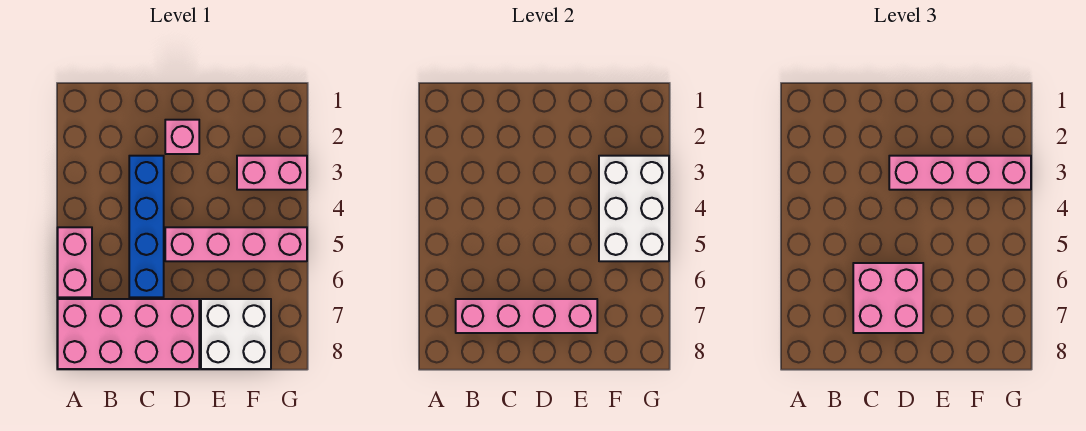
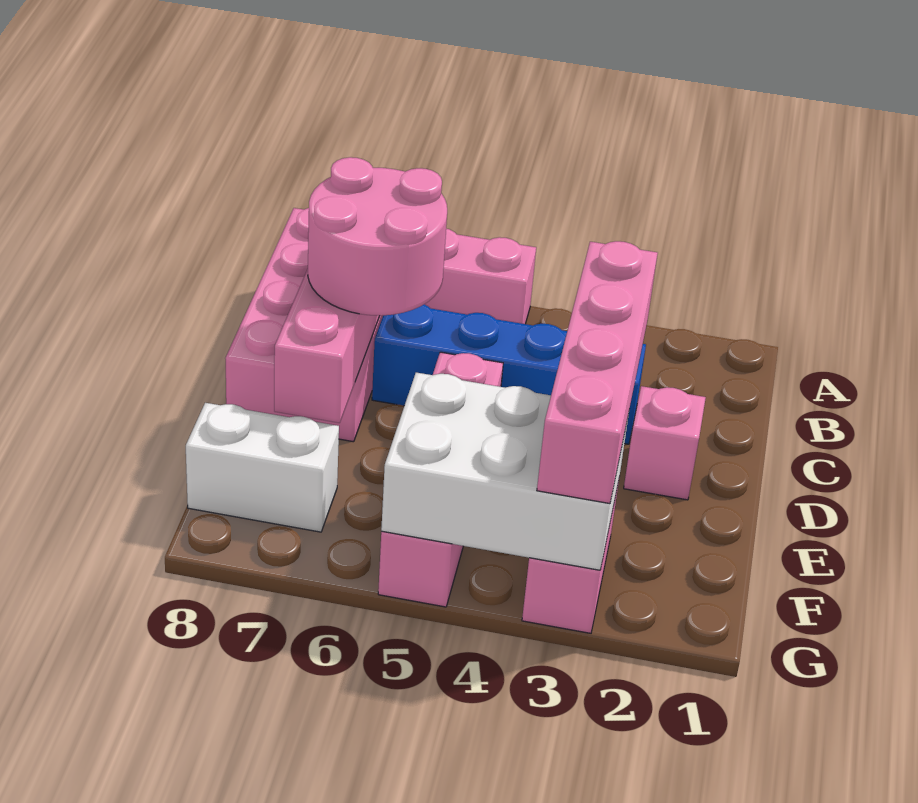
pink brick C6:D7 level 3 -> pink round brick C6:D7 level 3
white brick E7:F8 level 1 -> white brick F7:F8 level 1

